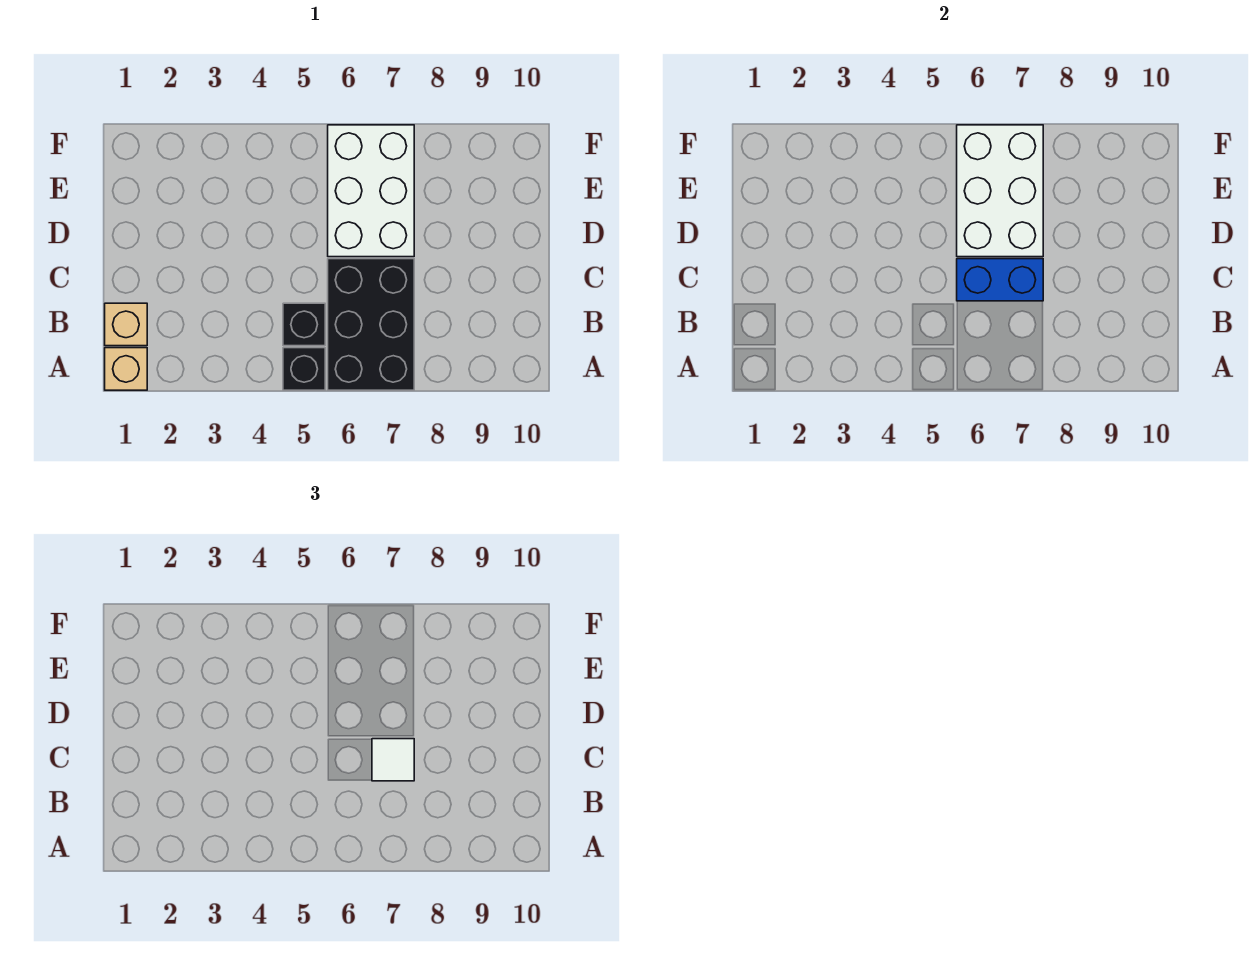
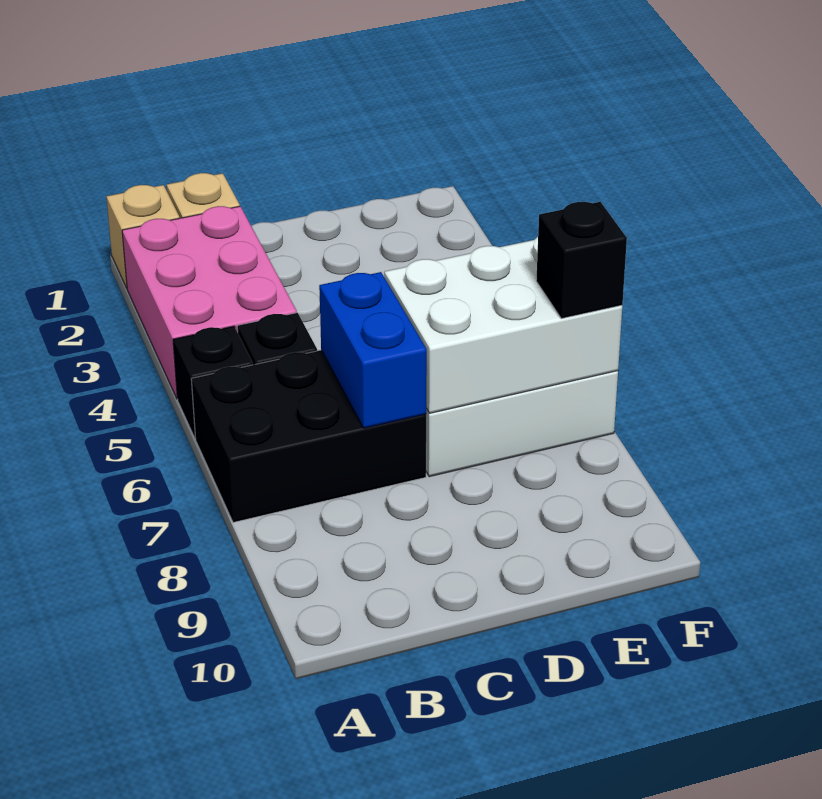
none -> pink brick A2:B4 level 1
white tile C7 level 3 -> none
none -> black brick F7 level 3

